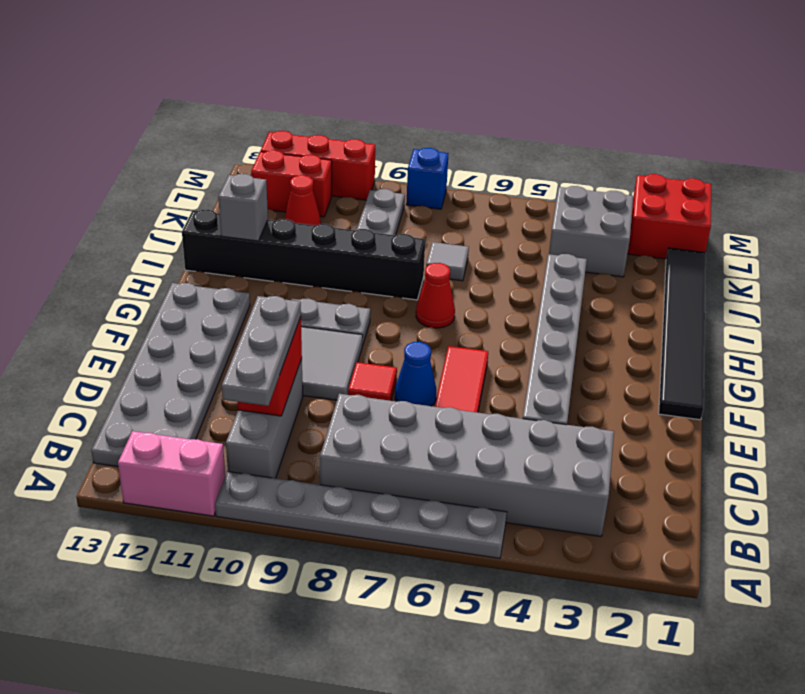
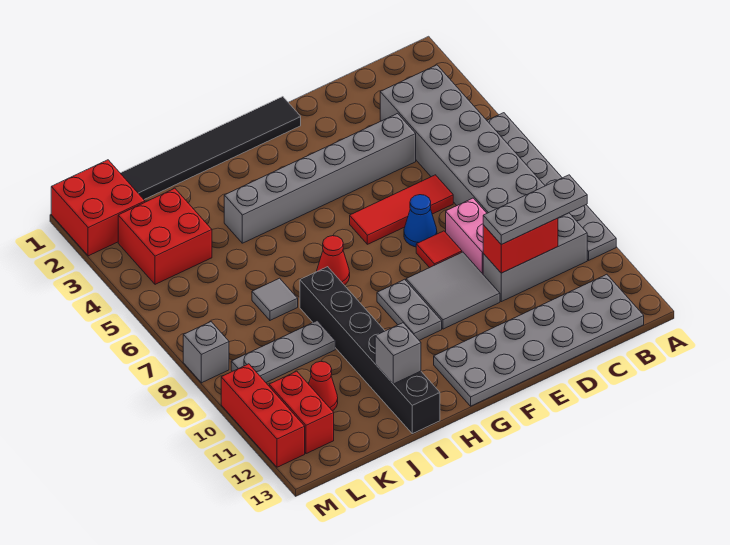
pink brick A11:A12 level 1 -> pink brick D8:D9 level 1
grey brick K3:L4 level 1 -> red brick K3:L4 level 1
blue brick M8 level 1 -> grey brick M8 level 1

